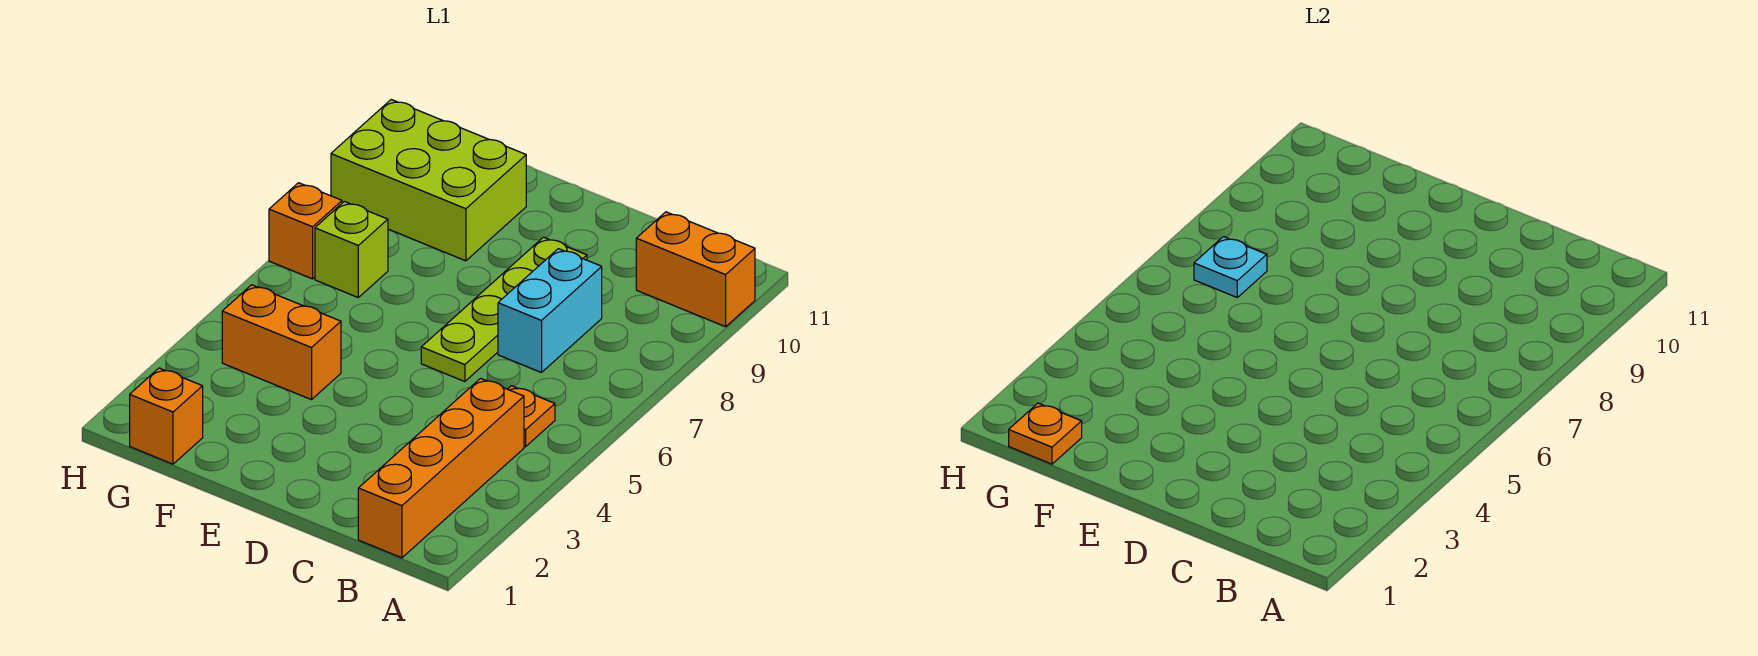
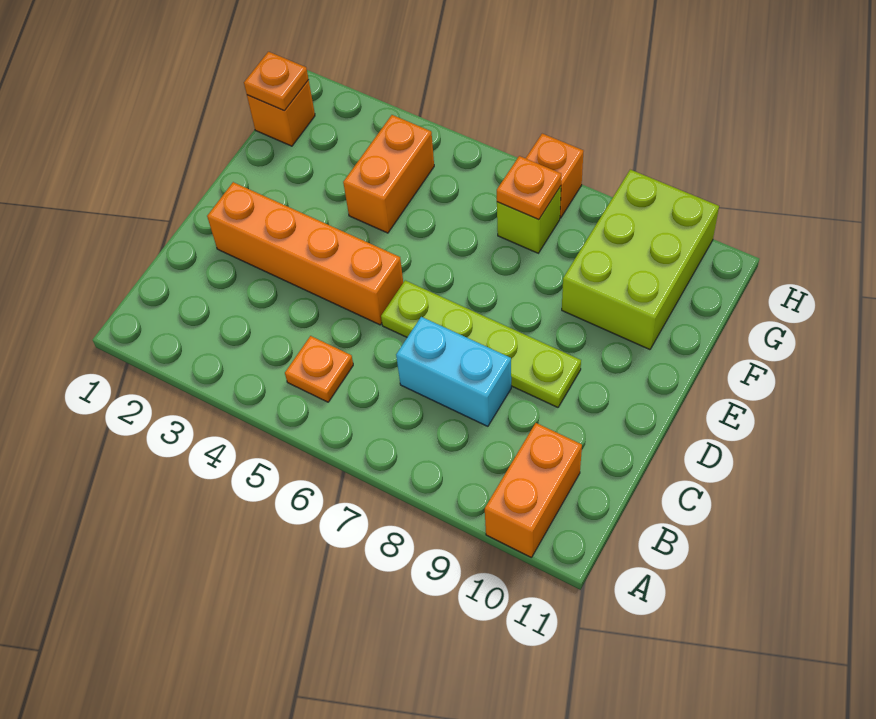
orange brick B1:B4 level 1 -> orange brick D2:D5 level 1
cyan plate G7 level 2 -> orange plate G7 level 2

